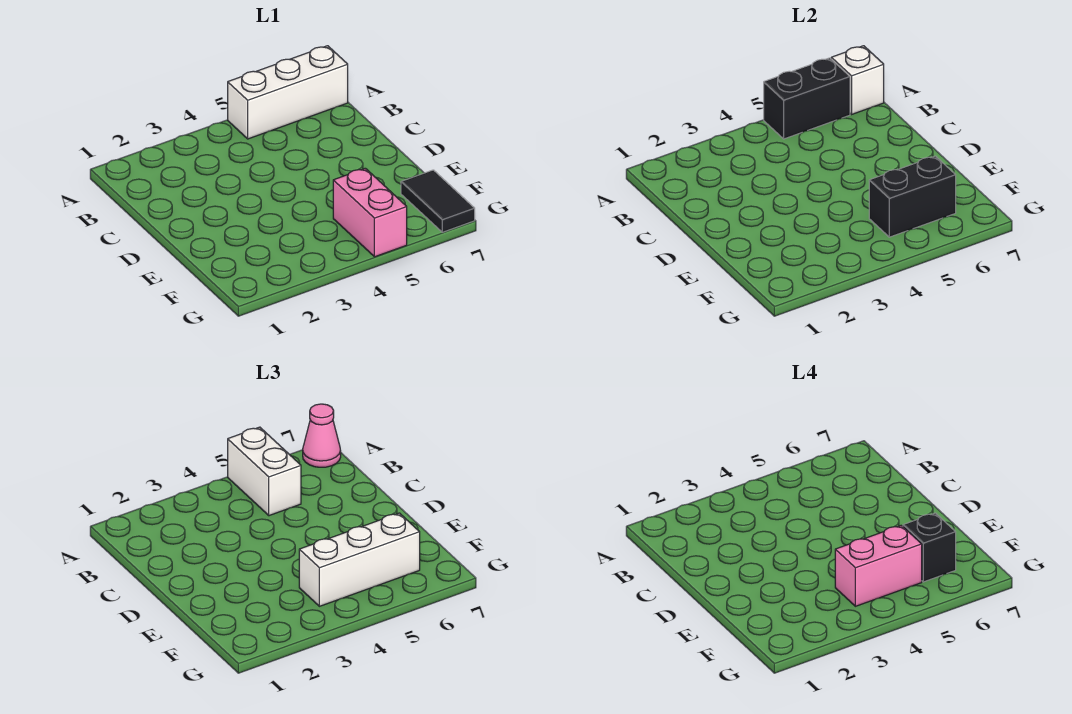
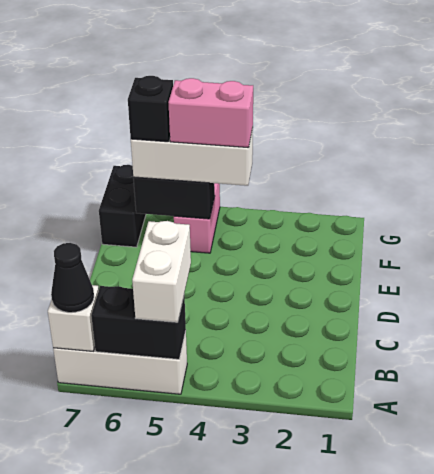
pink cone A7 level 3 -> black cone A7 level 3
black tile F7:G7 level 1 -> black brick F7:G7 level 1

